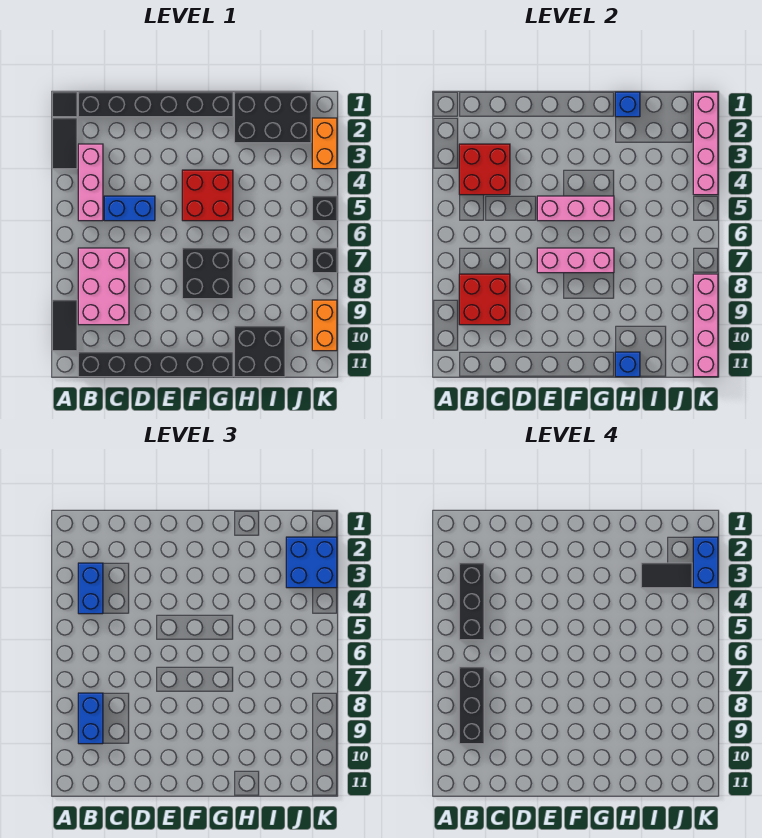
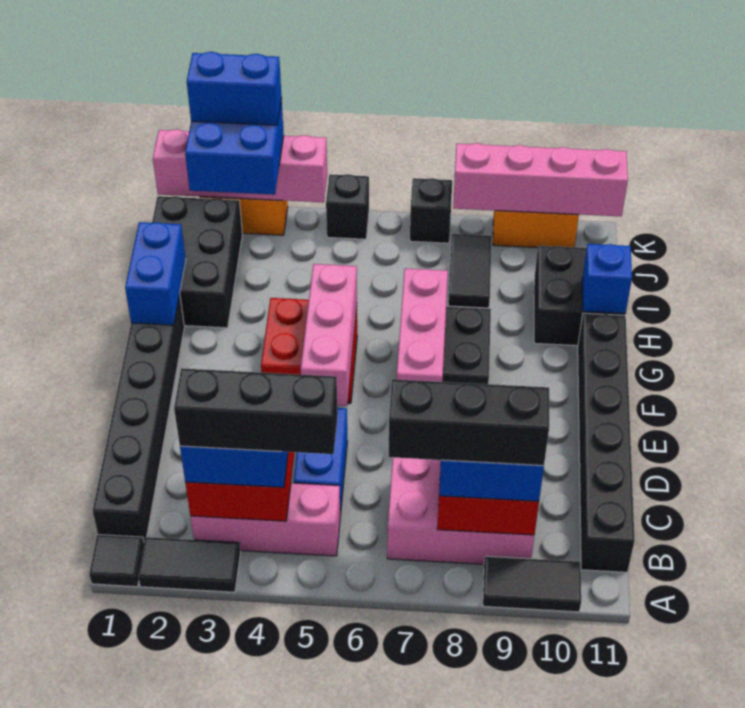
blue brick H1 level 2 -> blue brick G1:H1 level 2
black tile I3:J3 level 4 -> black tile I8:J8 level 1

